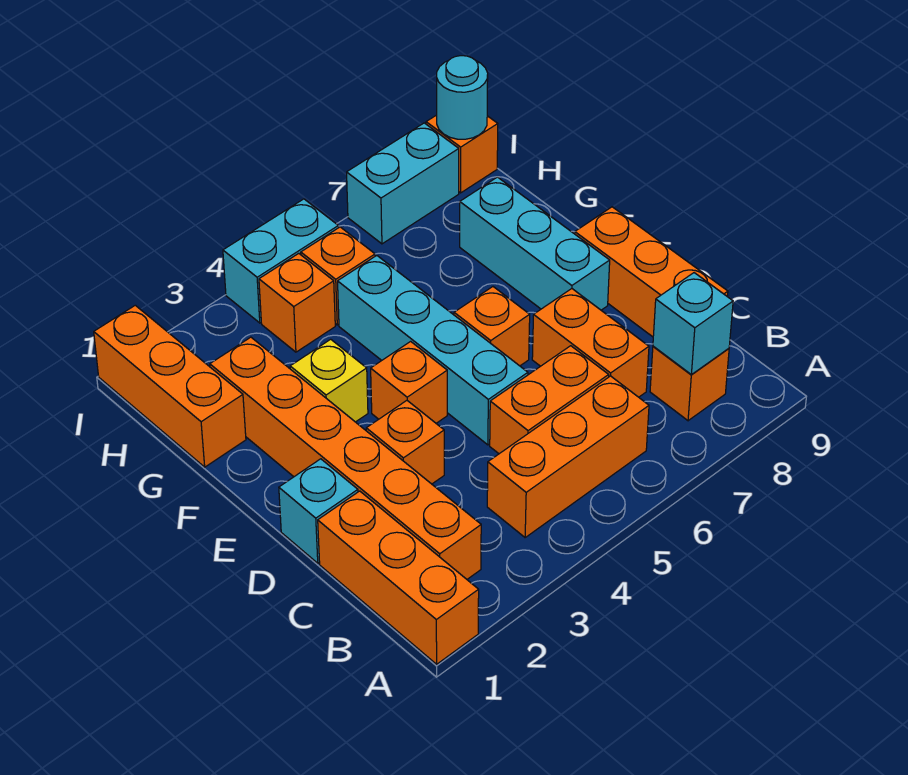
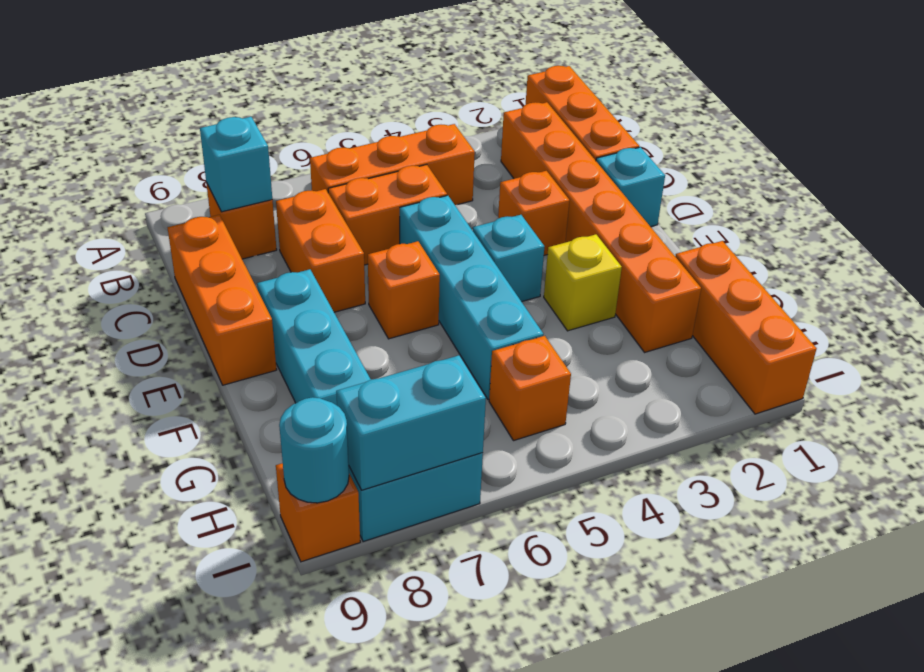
orange brick E4 level 1 -> cyan brick E4 level 1
orange brick H4 level 1 -> none
cyan brick I4:I5 level 1 -> cyan brick I7:I8 level 2

